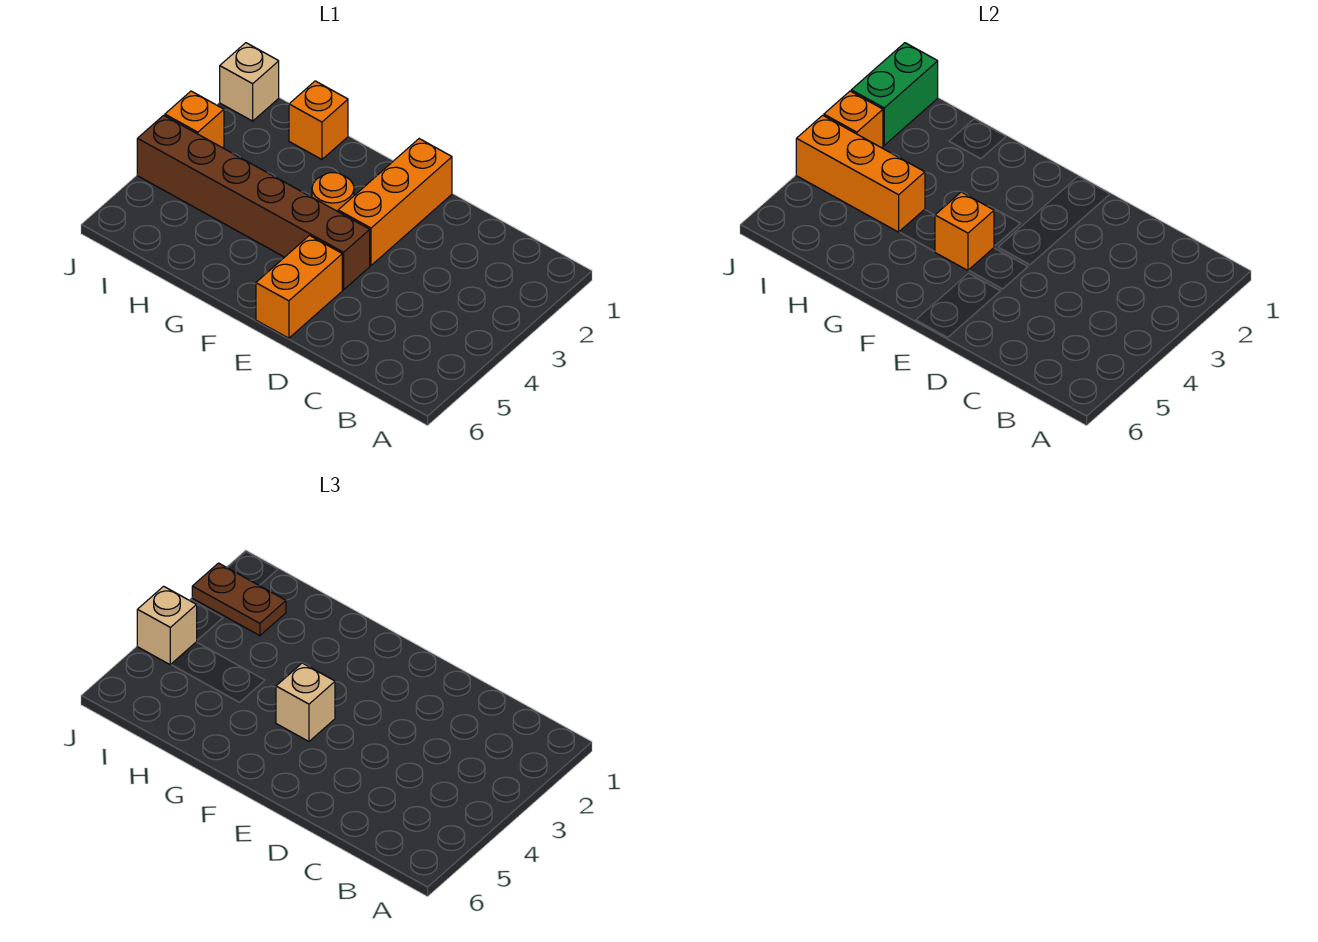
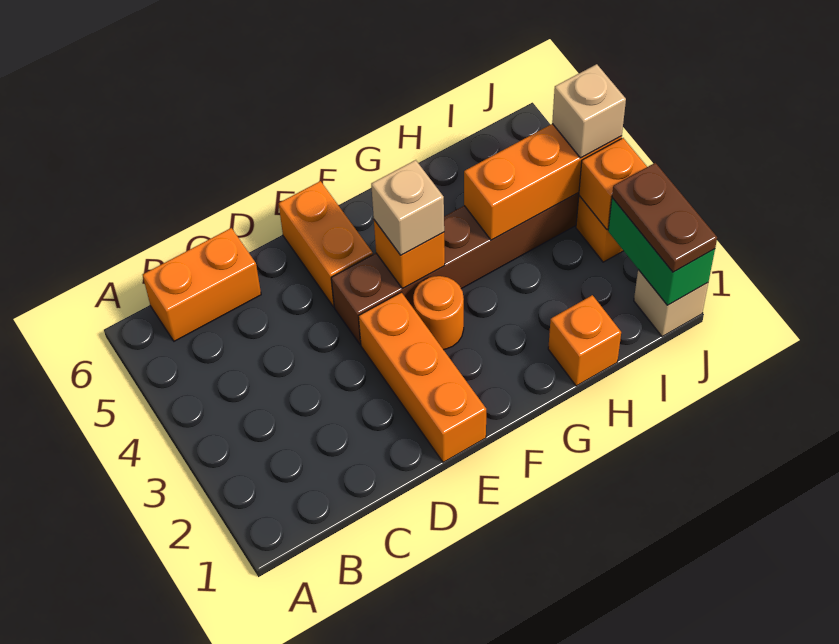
none -> orange brick B6:C6 level 1
brown plate I2:J2 level 3 -> brown plate J1:J2 level 3

